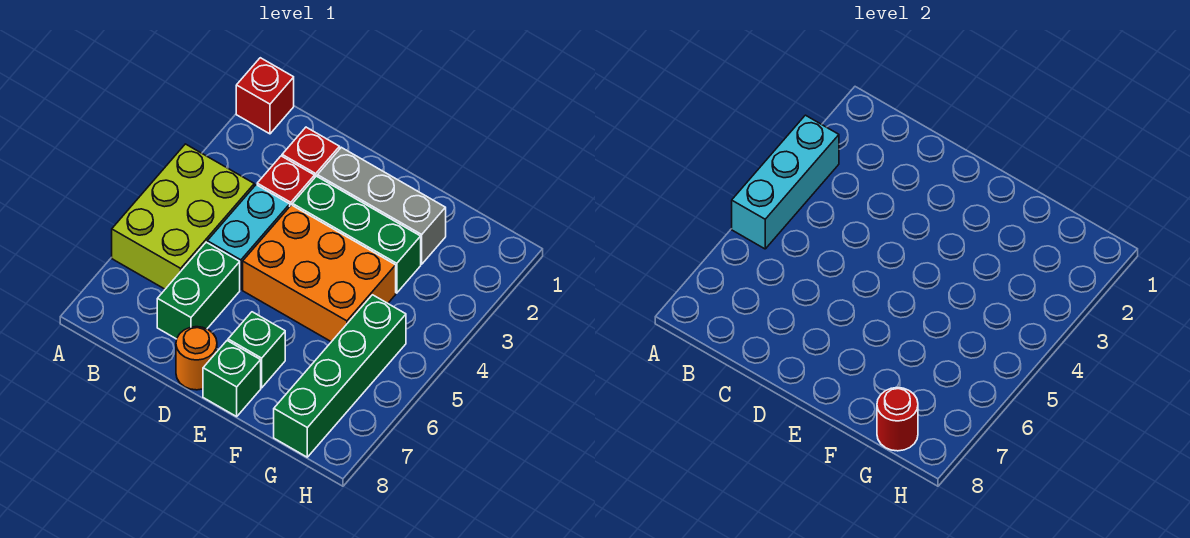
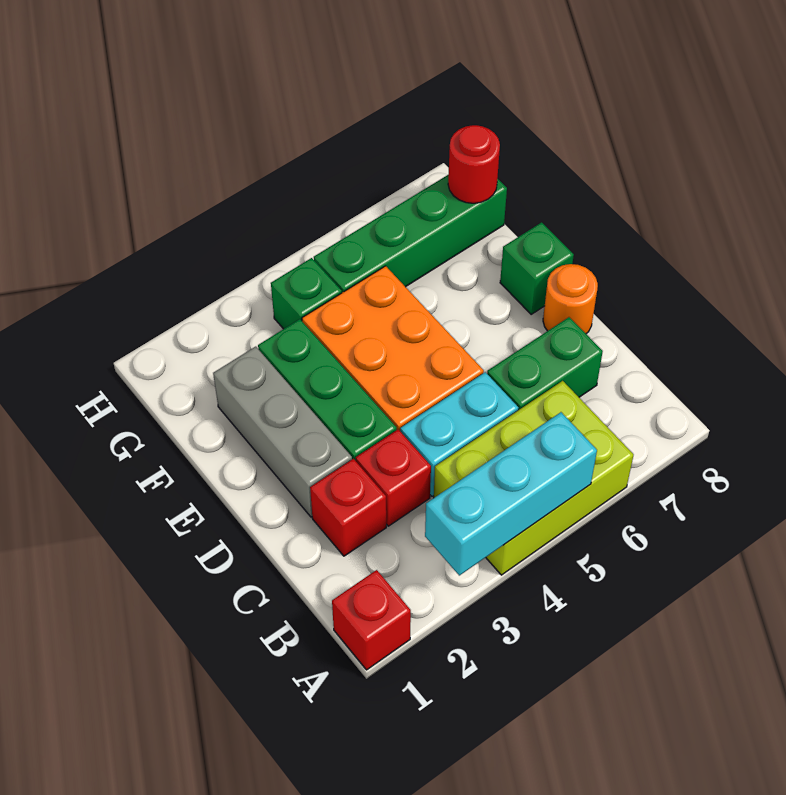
green brick E7 level 1 -> green brick G4 level 1

